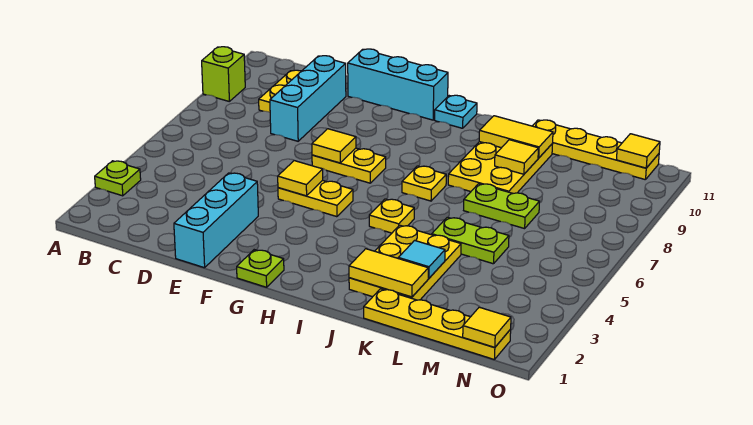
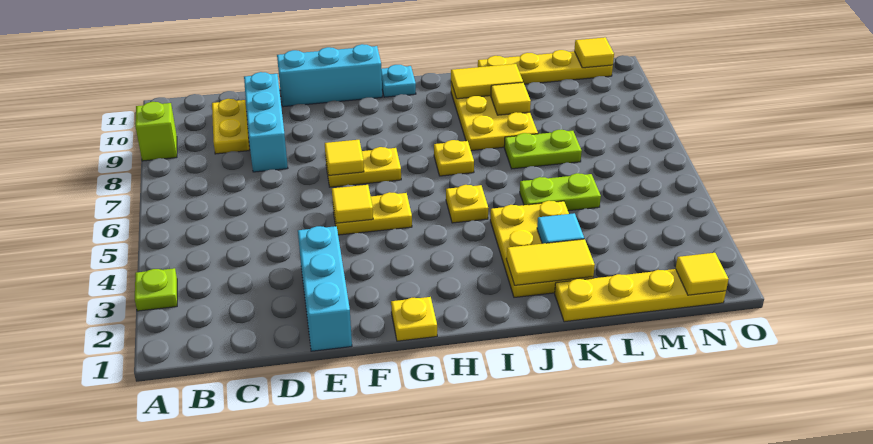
lime plate G1 level 1 -> yellow plate G1 level 1

